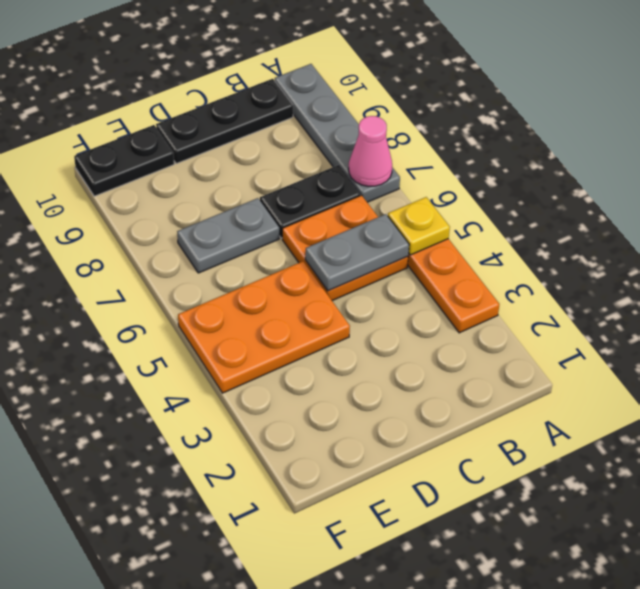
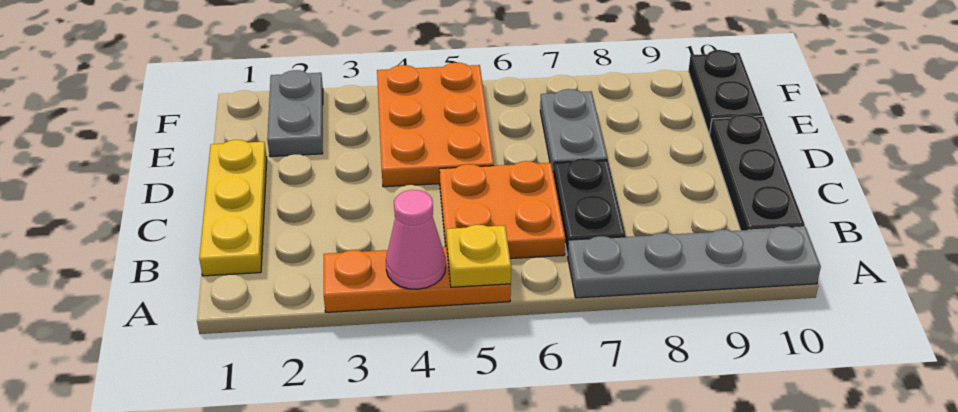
pink cone A7 level 2 -> pink cone A4 level 2
none -> yellow plate B1:D1 level 1
grey plate B5:C5 level 2 -> grey plate E2:F2 level 1

